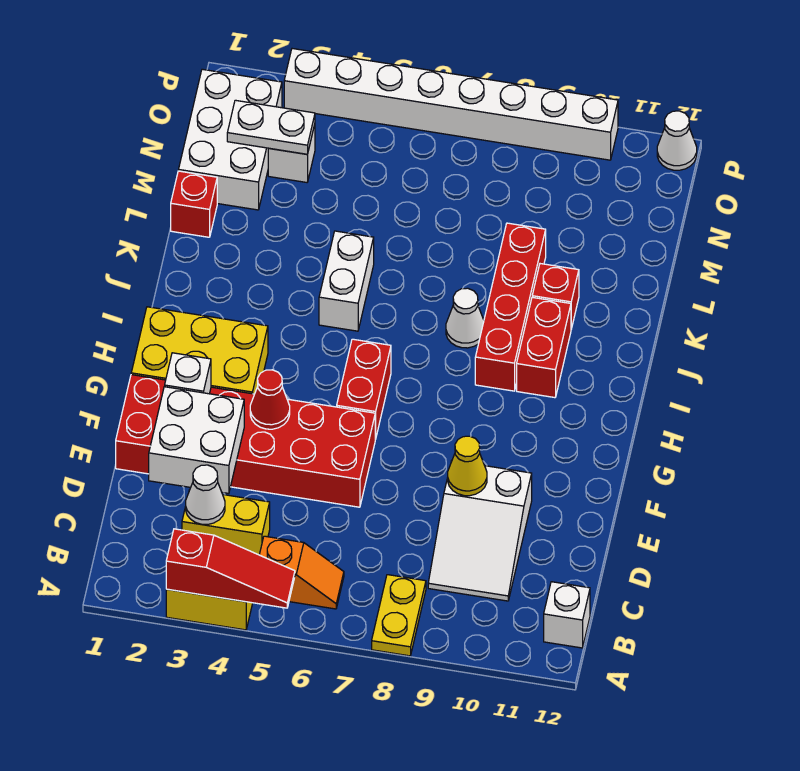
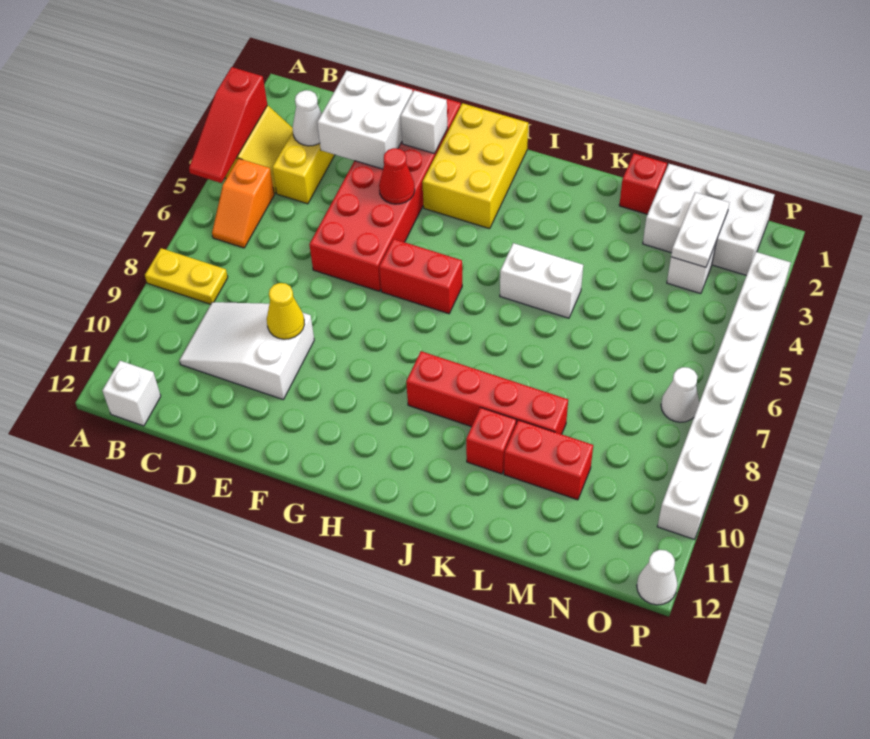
red brick I10:J10 level 1 -> red brick L10:M10 level 1
white cone J8 level 1 -> white cone O7 level 1

